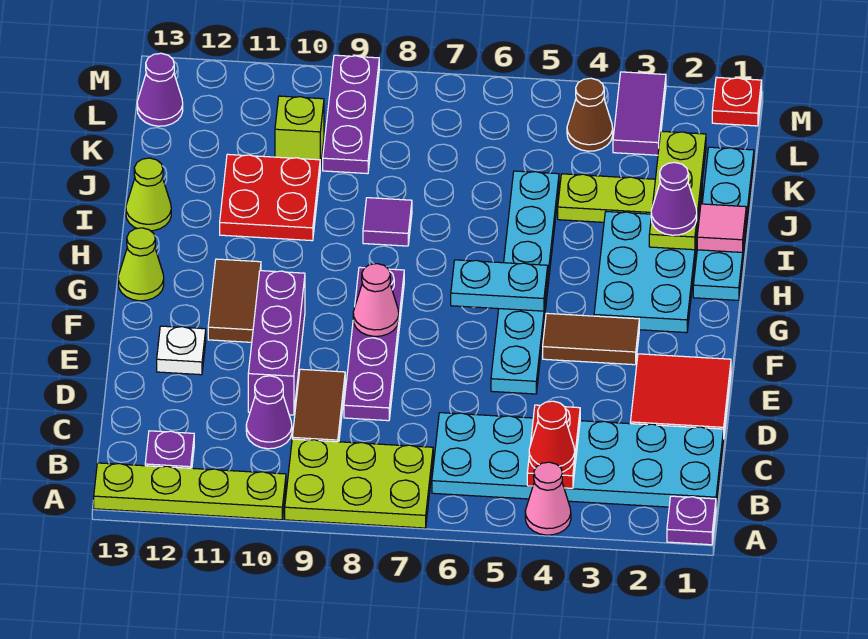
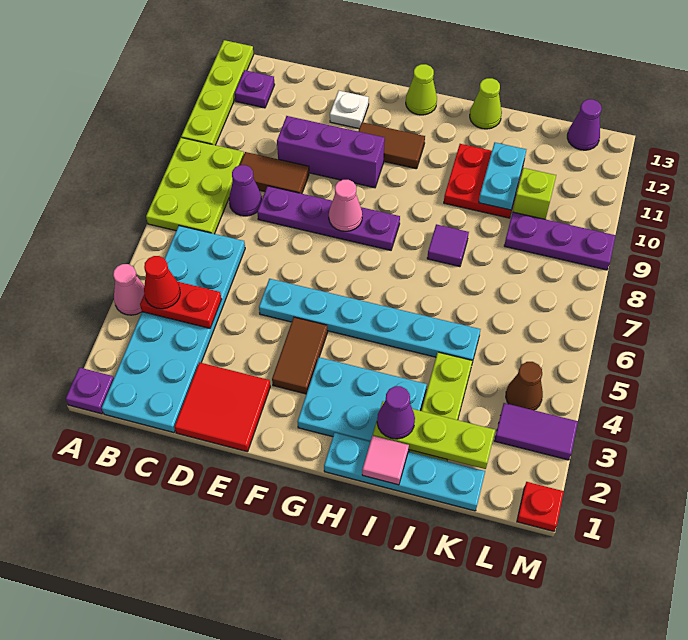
purple cone C10 level 1 -> purple cone C8 level 1
cyan plate G5:G6 level 2 -> cyan plate J10:J11 level 2

